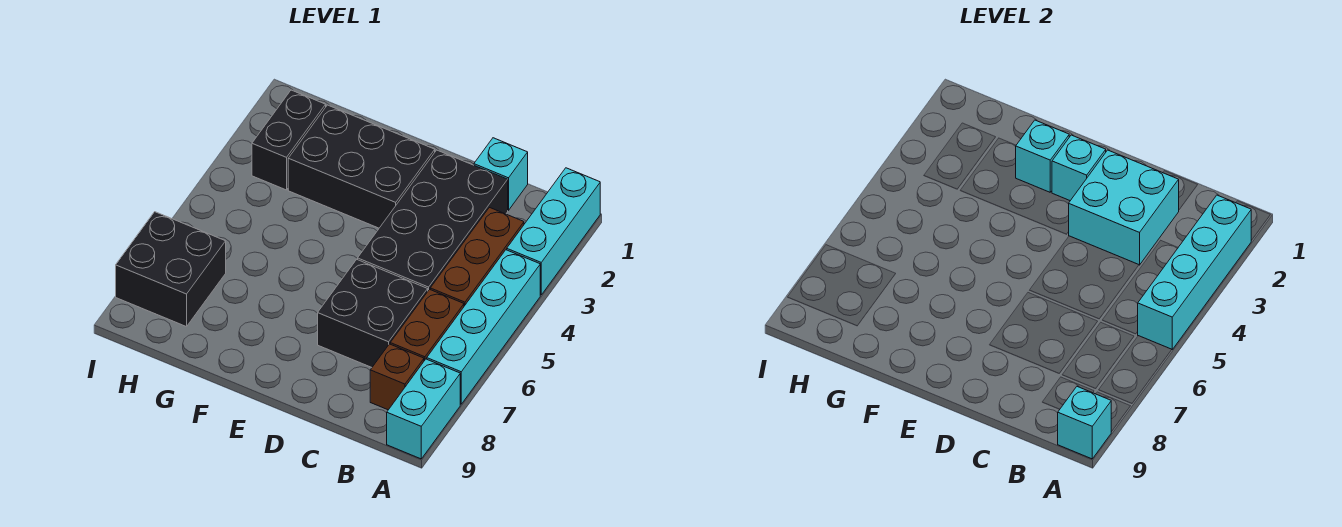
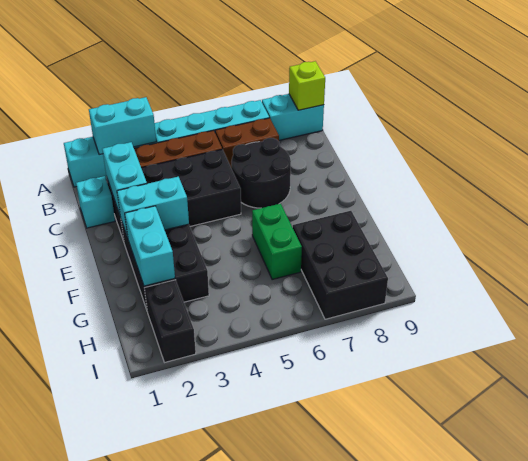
cyan brick A2:A5 level 2 -> cyan brick A2:A3 level 2
cyan brick A9 level 2 -> lime brick A9 level 2
brown brick B8 level 1 -> none
cyan brick C2:D3 level 2 -> cyan brick C2:D2 level 2
black brick C6:D7 level 1 -> black round brick C6:D7 level 1
cyan brick E2 level 2 -> cyan brick E2:E3 level 2
cyan brick F2 level 2 -> cyan brick F2:G2 level 2
none -> green brick F6:G6 level 1
black brick H2:H3 level 1 -> black brick H2:I2 level 1
black brick H7:I8 level 1 -> black brick G7:I8 level 1

